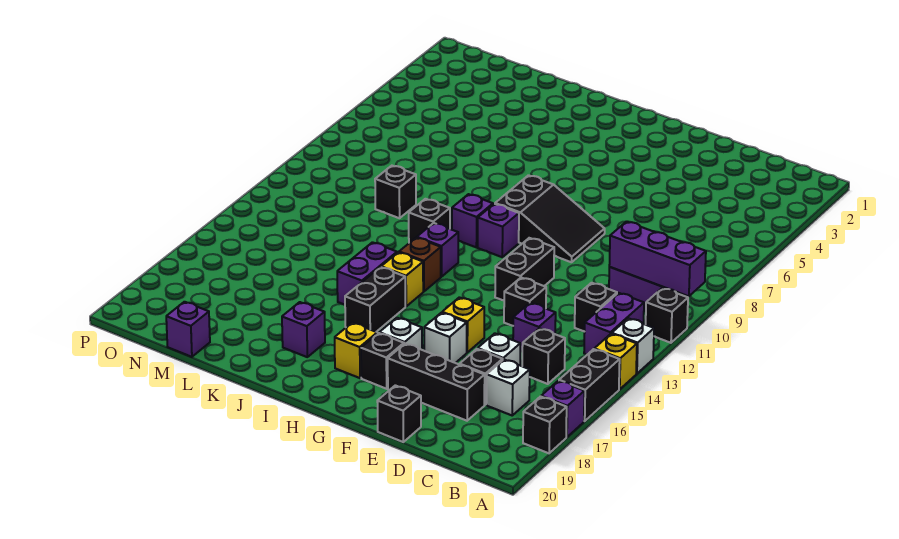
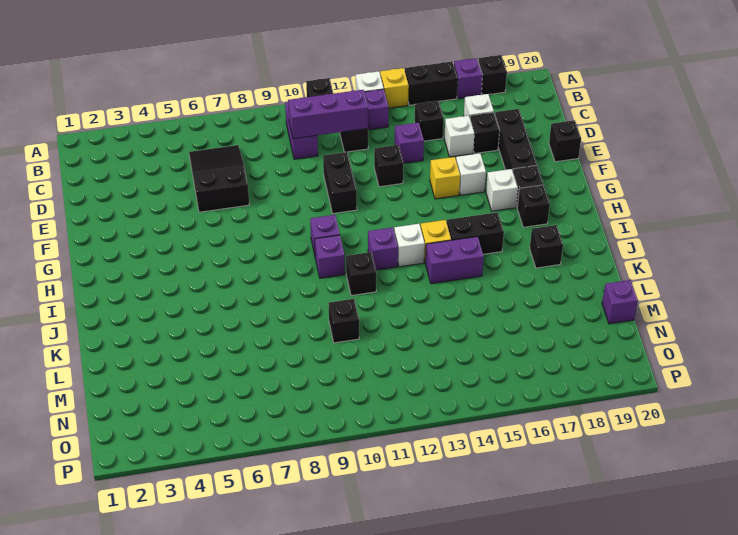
purple brick A10:C10 level 2 -> purple brick C10:C12 level 2
black slope F8:H9 level 1 top H -> black slope C6:E7 level 1 top E
black brick F11:F12 level 1 -> black brick E11:F11 level 1
yellow brick H18 level 1 -> black brick H18 level 1
brown brick I13 level 1 -> white brick I13 level 1
purple brick J18 level 1 -> black brick J18 level 1

